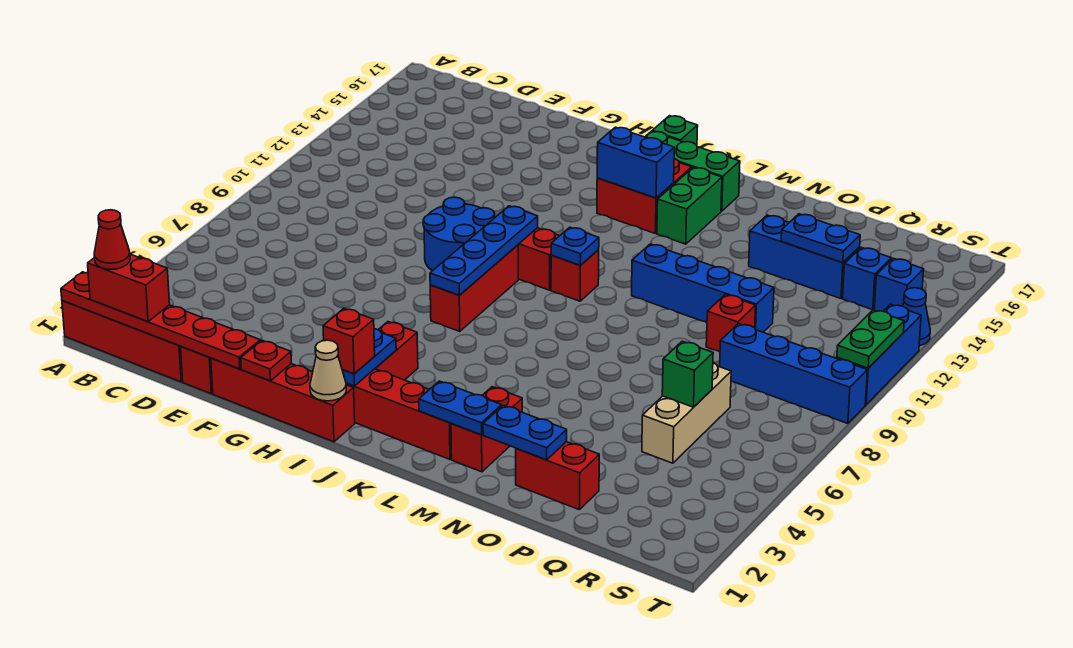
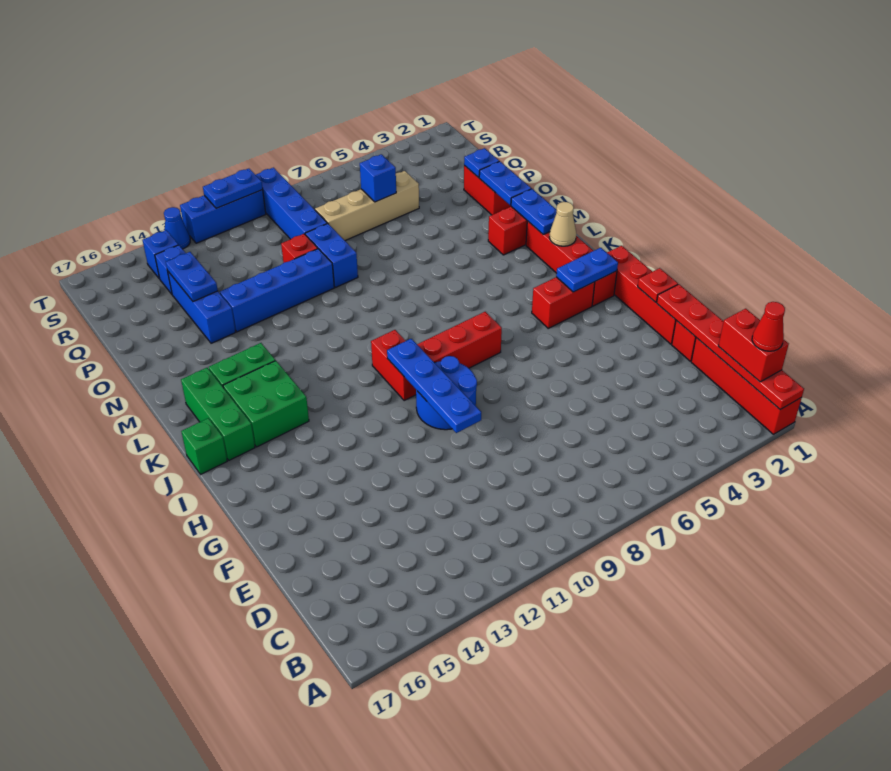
tan cone I1 level 2 -> tan cone K2 level 2
red brick I2 level 3 -> none
blue plate I7:I10 level 2 -> blue plate F10:I10 level 2
red brick J14:K15 level 1 -> green brick J14:K15 level 1
blue brick J14:K14 level 2 -> blue brick O9:P9 level 1
red brick K10 level 1 -> none
blue plate K10 level 2 -> blue plate P2 level 2
blue brick M11:P11 level 1 -> blue brick O10:O13 level 1
tan brick Q5:Q7 level 1 -> tan brick Q5:Q8 level 1
green brick Q6 level 2 -> blue brick Q6 level 2
green plate T10:T11 level 2 -> blue plate T10:T11 level 2

